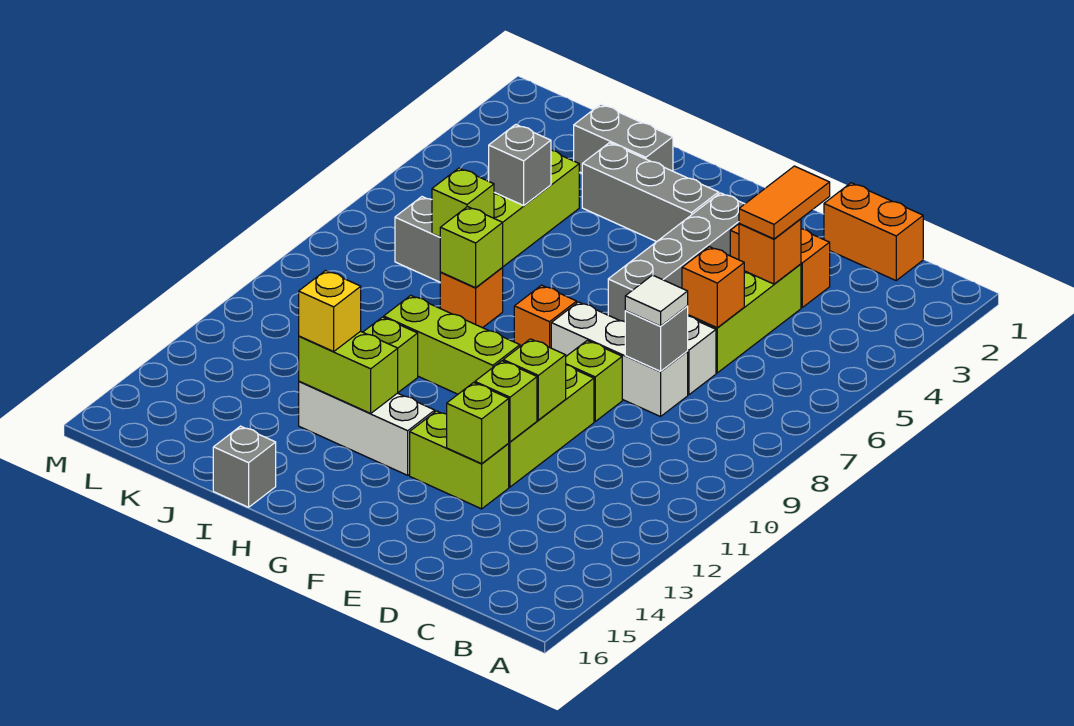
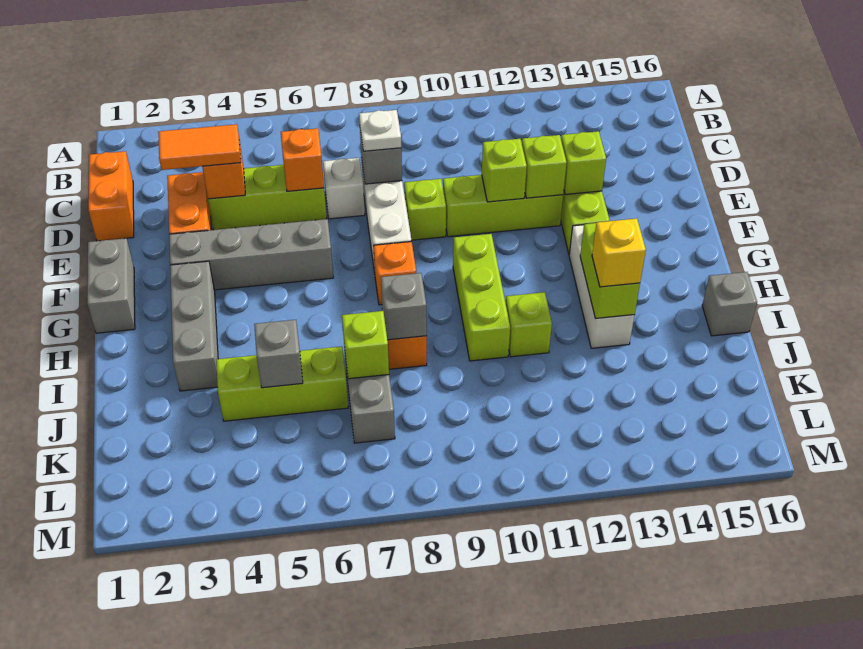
white tile D8 level 3 -> white plate D8 level 3
grey brick I2:J2 level 1 -> grey brick F1:G1 level 1
lime brick I8 level 2 -> grey brick I8 level 2

